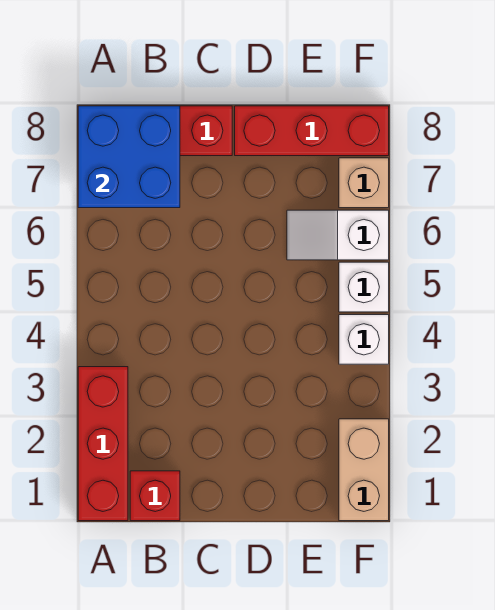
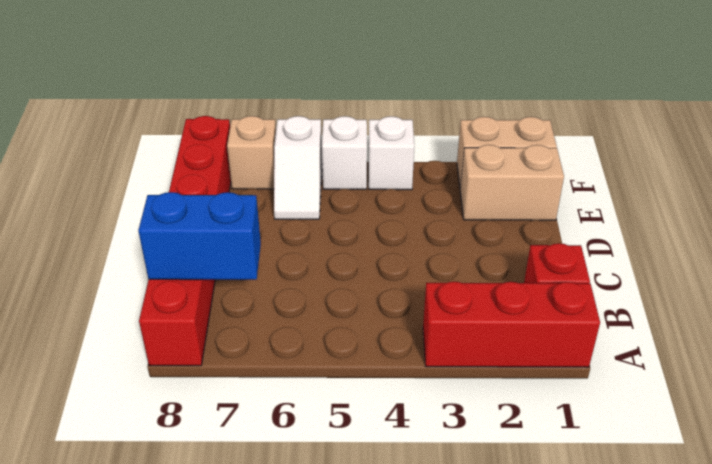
blue brick A7:B8 level 2 -> blue brick B7:B8 level 2
none -> tan brick E1:E2 level 1

